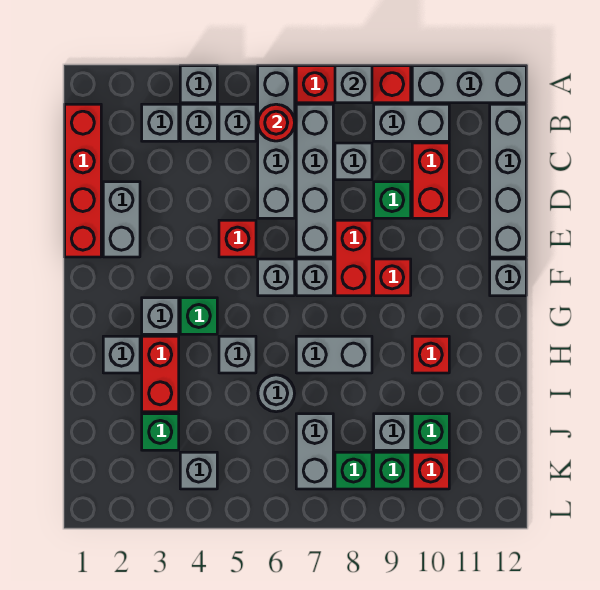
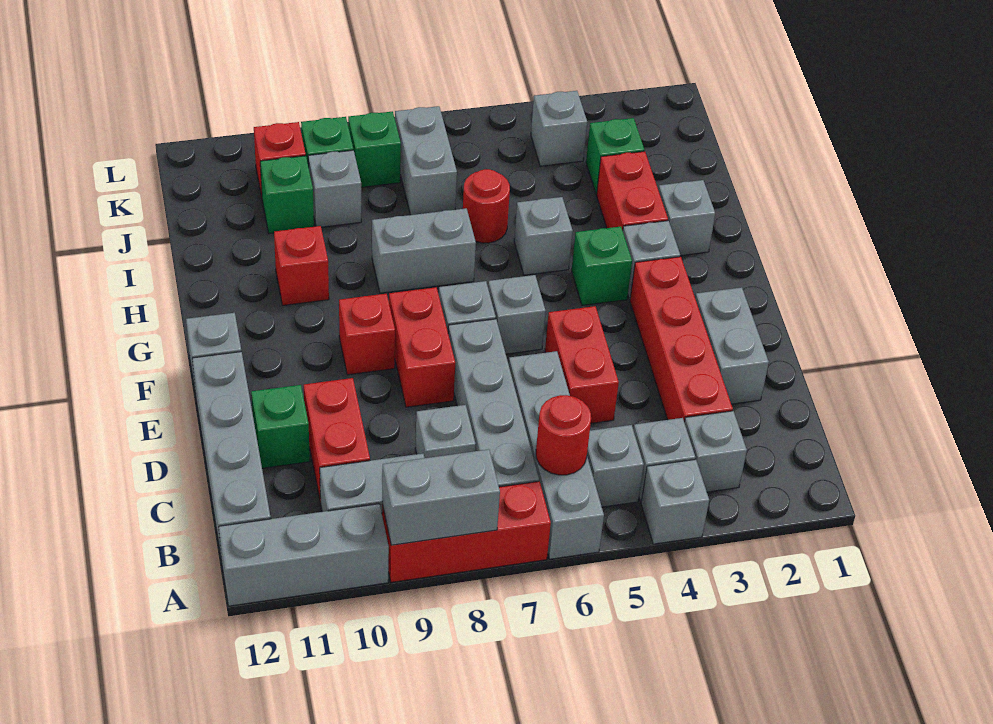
grey brick A8 level 2 -> grey brick A8:A9 level 2
red brick B1:E1 level 1 -> red brick C3:F3 level 1
green brick D9 level 1 -> green brick D11 level 1
red brick E5 level 1 -> red brick D5:E5 level 1
grey round brick I6 level 1 -> red round brick I6 level 1

